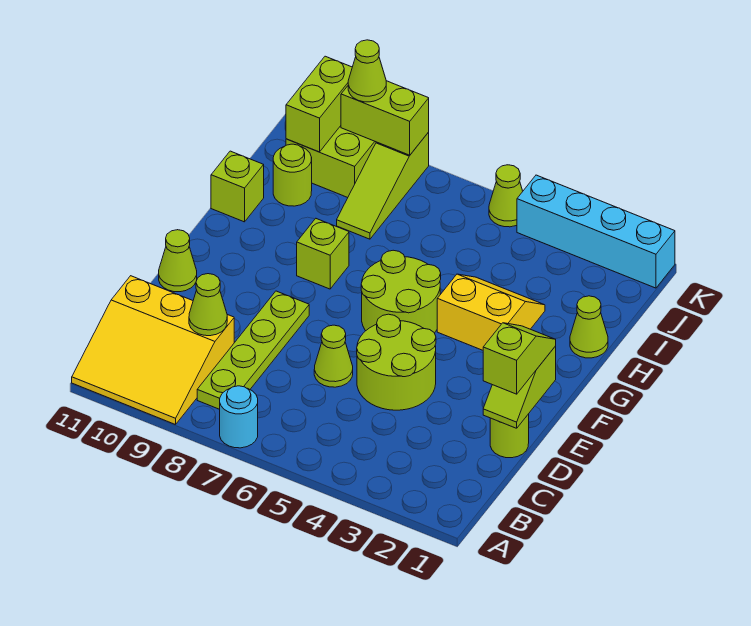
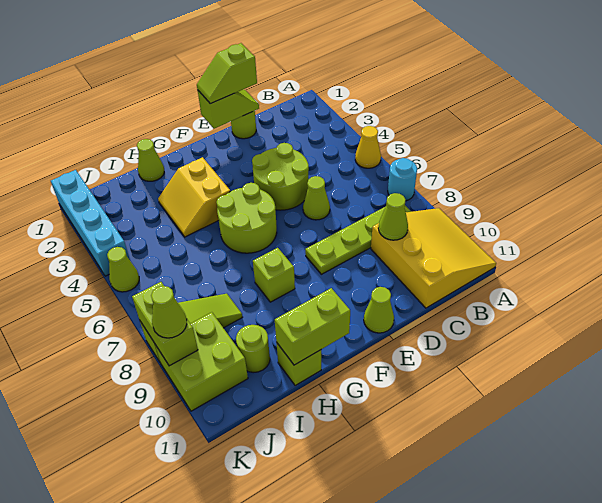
none -> yellow cone A5 level 1
lime brick J10:K10 level 2 -> lime brick G11:H11 level 2

